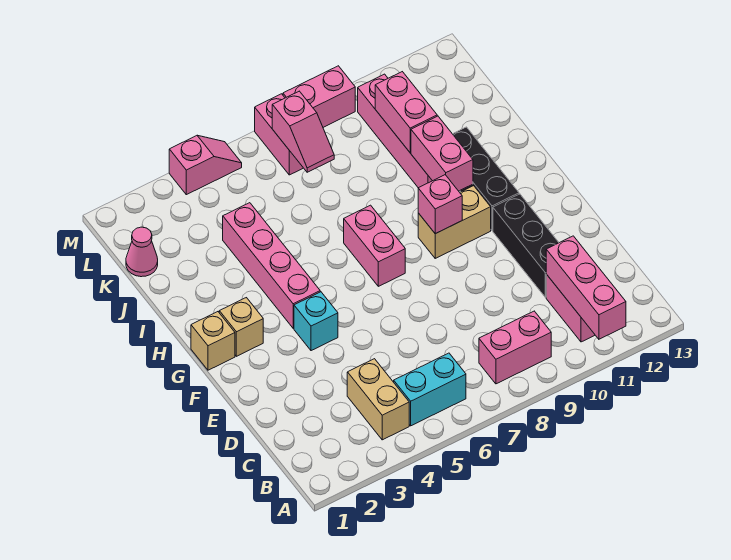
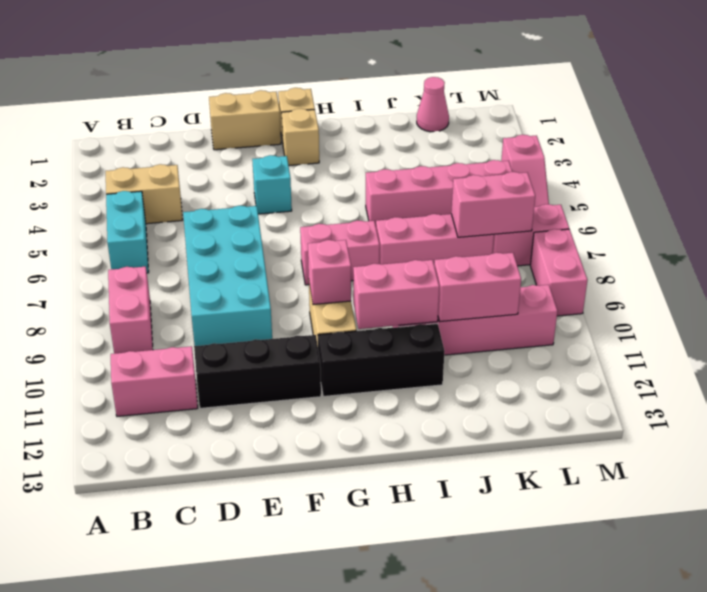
pink brick A11:C11 level 2 -> pink brick I7:K7 level 1
none -> cyan brick D6:E9 level 1
none -> tan brick E1:F1 level 1
pink brick G4:J4 level 1 -> pink brick I5:L5 level 1
pink slope K7:L7 level 2 top L -> pink brick K7:L7 level 2

